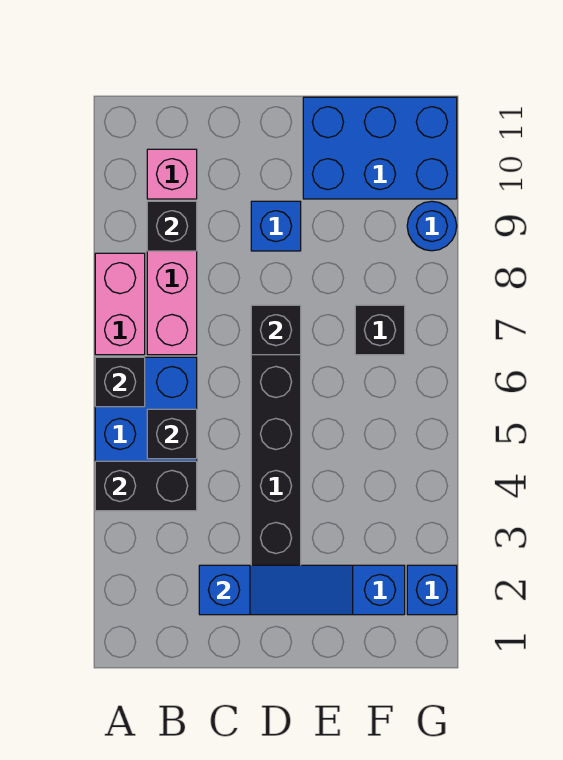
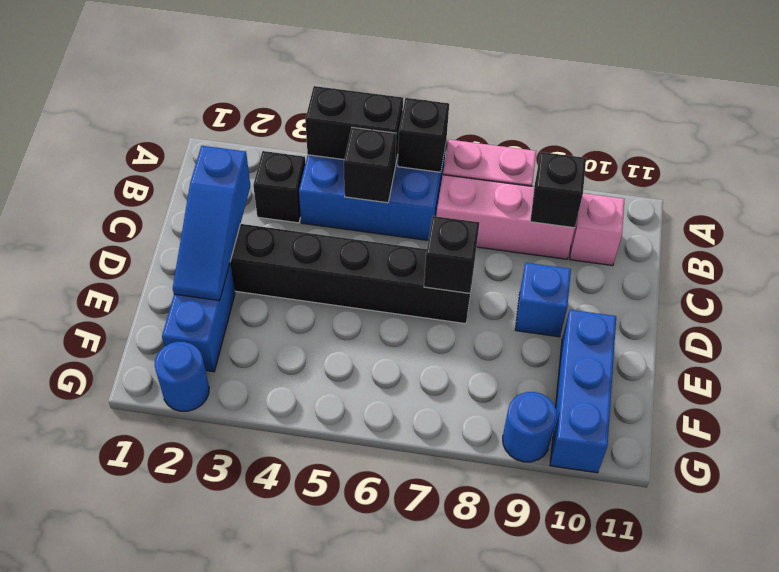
black brick A4:B4 level 2 -> black brick A4:A5 level 2
blue brick E10:G11 level 1 -> blue brick E10:G10 level 1
black brick F7 level 1 -> black brick B3 level 1
blue brick G2 level 1 -> blue round brick G2 level 1

